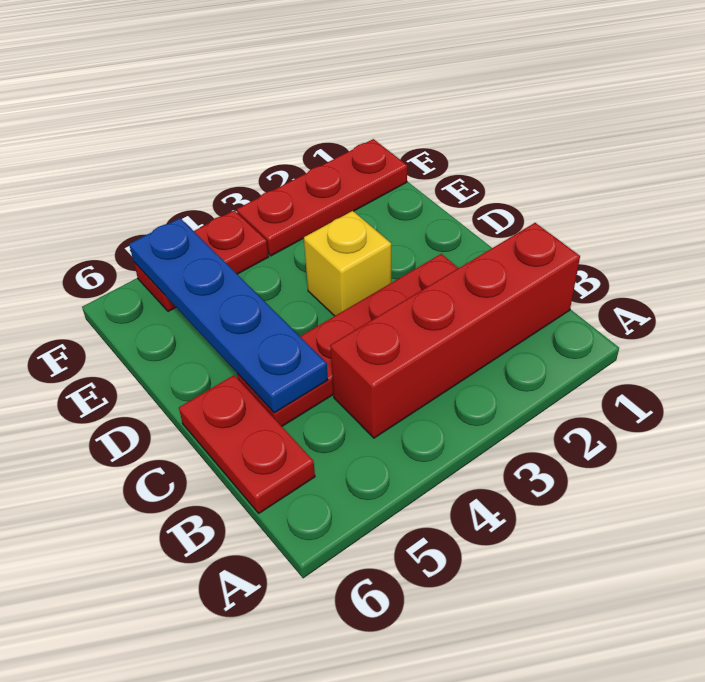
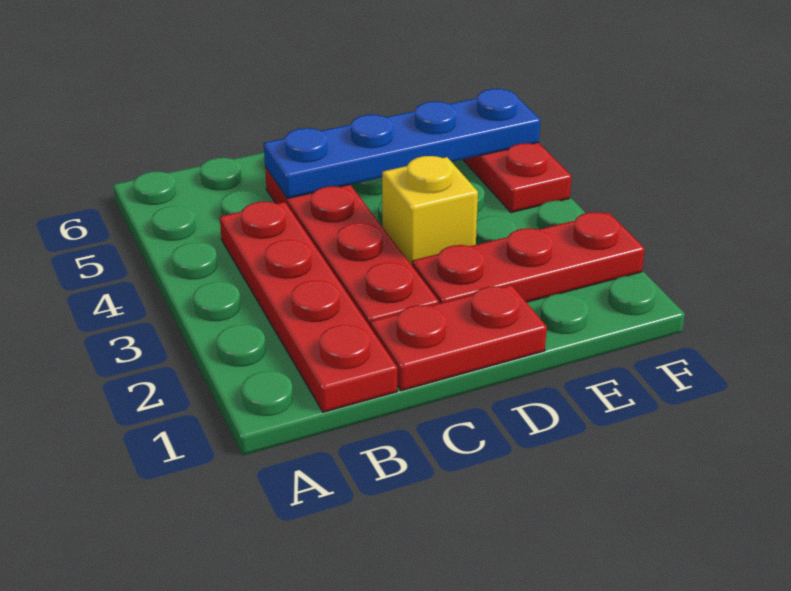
red brick B1:B4 level 1 -> red plate B1:B4 level 1
red plate B6:C6 level 1 -> red plate C1:D1 level 1
red plate F1:F3 level 1 -> red plate D2:F2 level 1

